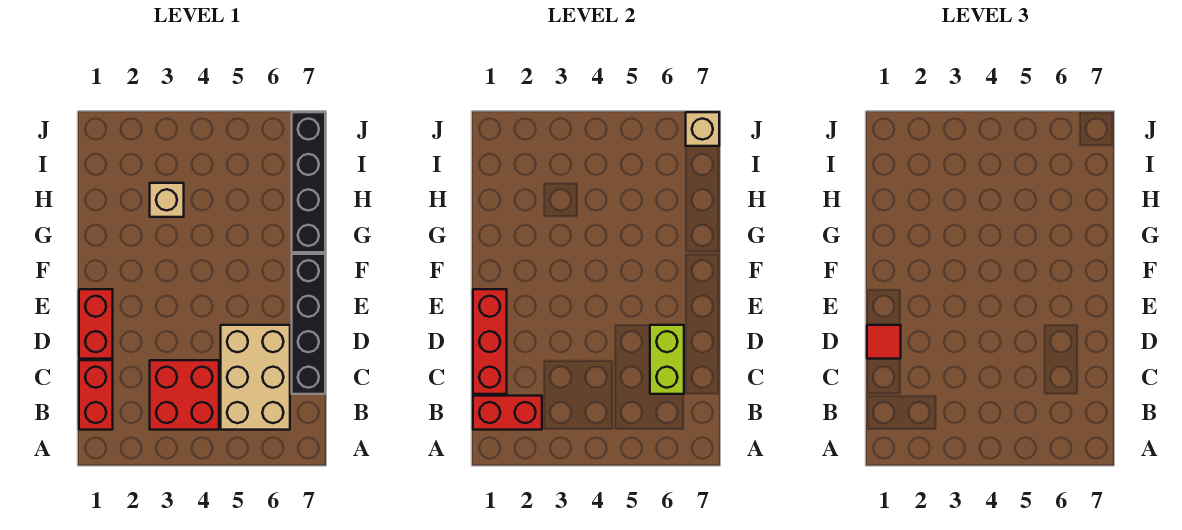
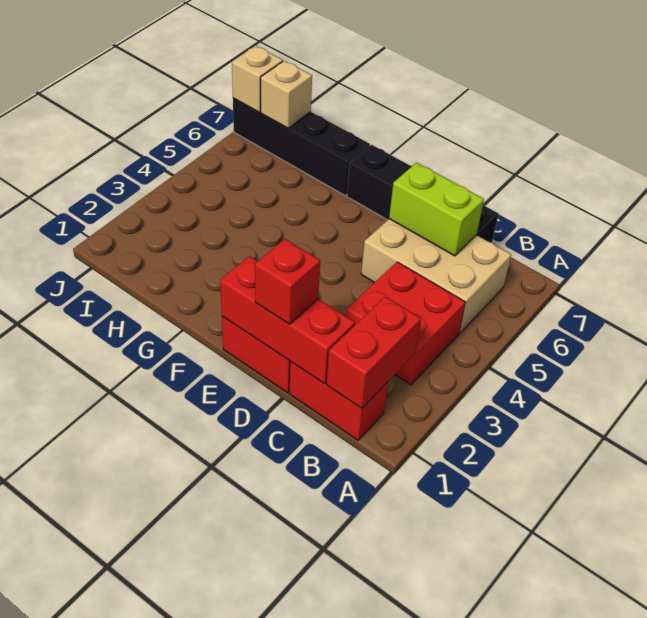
red tile D1 level 3 -> red brick D1 level 3
tan brick H3 level 1 -> tan brick I7 level 2

